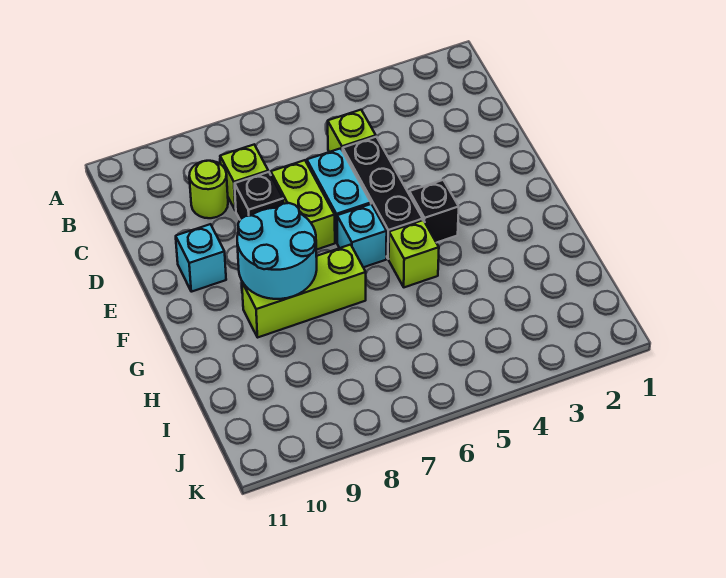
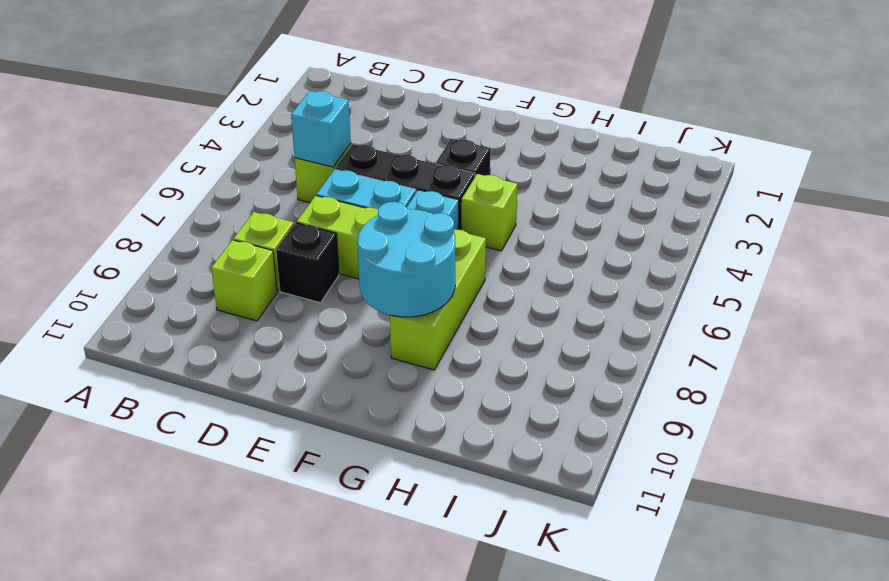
lime round brick C9 level 1 -> lime brick C9 level 1
cyan brick E10 level 1 -> cyan brick C5 level 2

